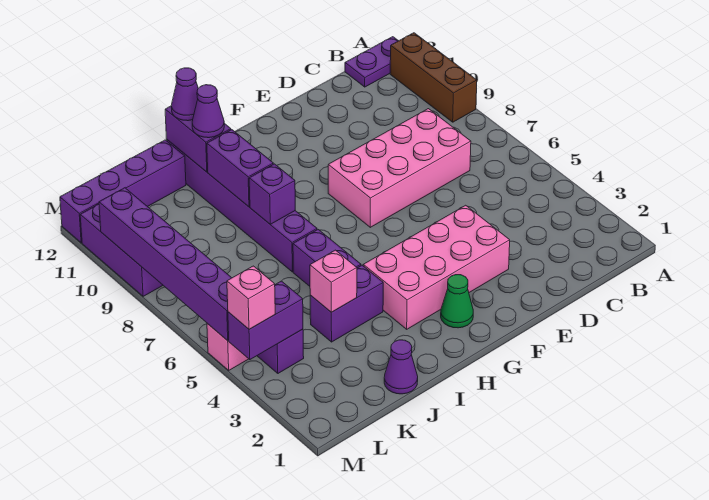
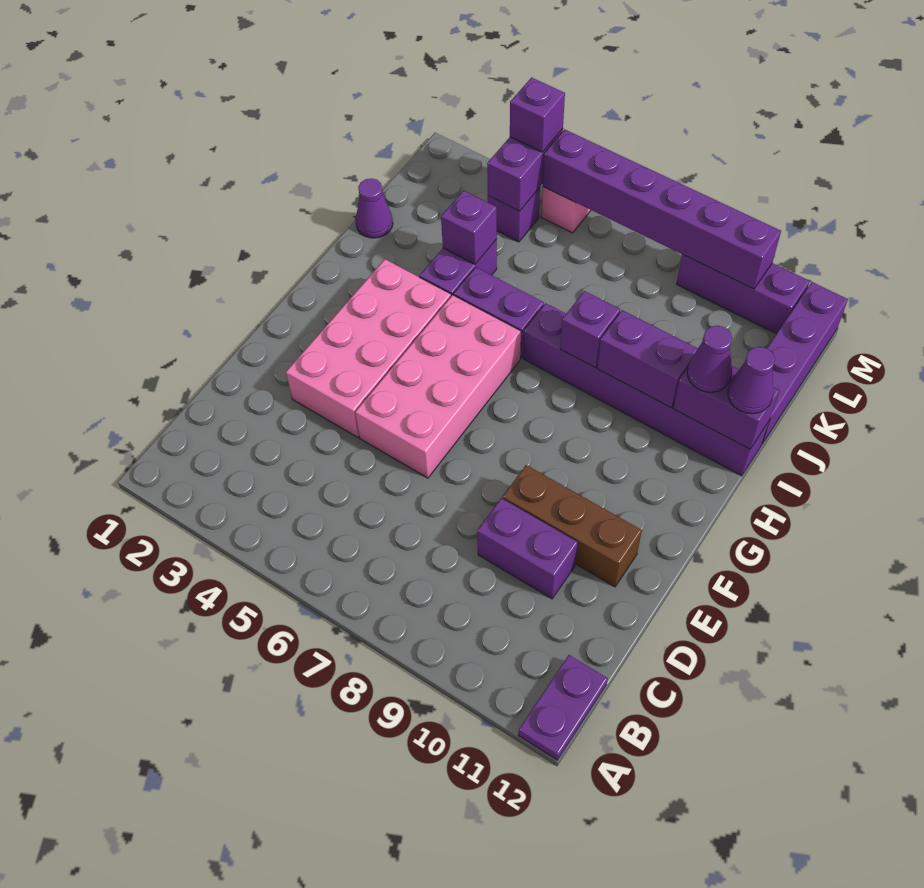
brown brick A9:A11 level 1 -> brown brick E9:E11 level 1
pink brick C7:F8 level 1 -> pink brick E5:H6 level 1
none -> purple brick D9:D10 level 1
green cone G2 level 1 -> none
pink brick J4 level 2 -> purple brick J4 level 2
pink brick M4 level 3 -> purple brick M4 level 3

